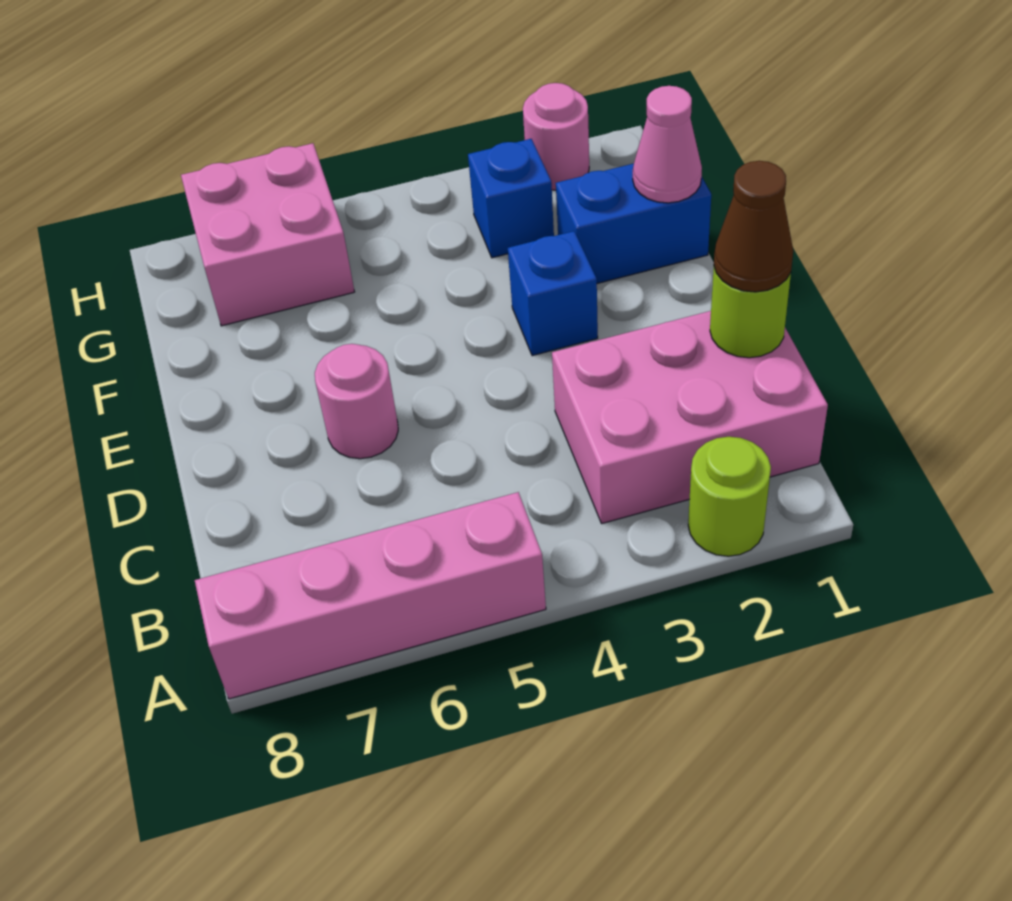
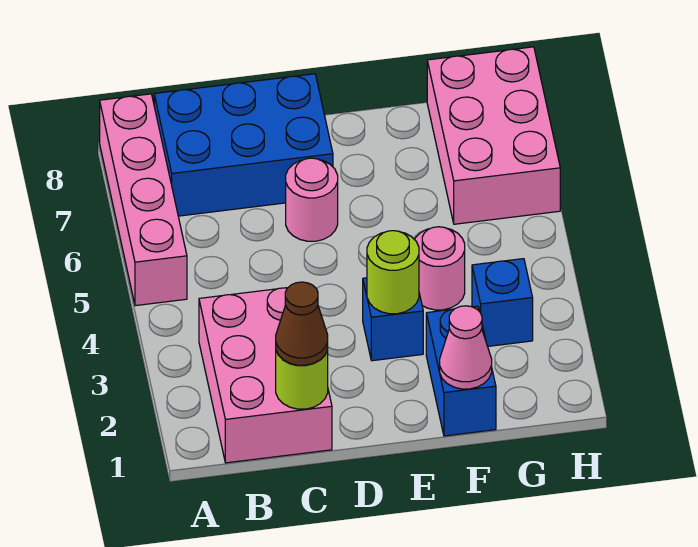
lime round brick A2 level 1 -> lime round brick E3 level 2
none -> blue brick B7:D8 level 1
pink brick G6:H7 level 1 -> pink brick G6:H8 level 1
pink round brick H2 level 1 -> pink round brick F4 level 1

